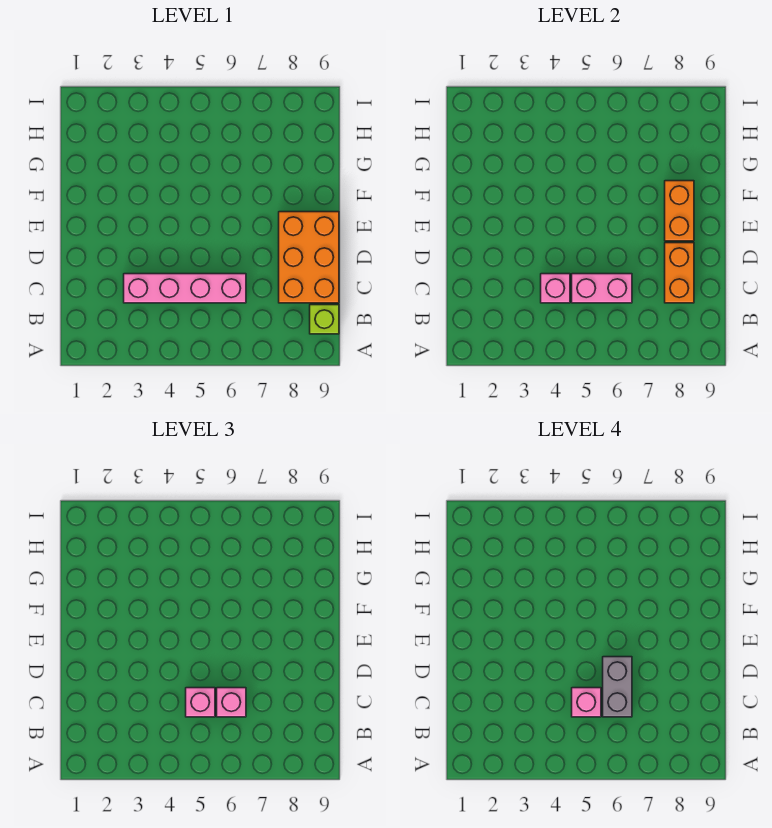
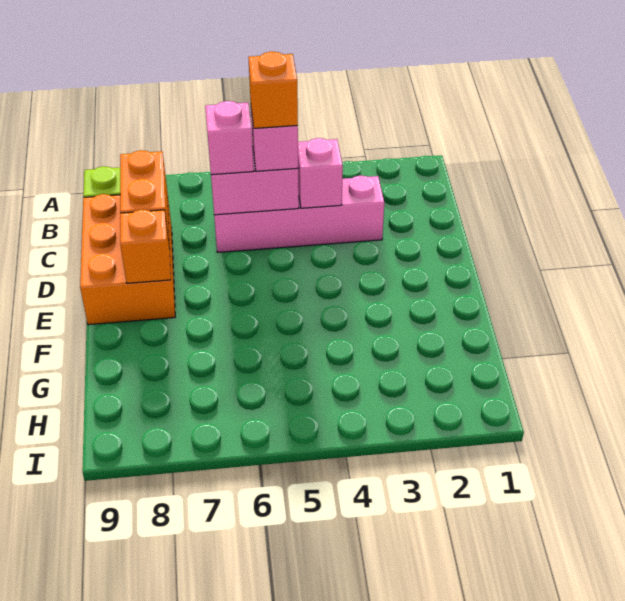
pink brick C5 level 4 -> orange brick C5 level 4
grey brick C6:D6 level 4 -> none
orange brick E8:F8 level 2 -> orange brick E8 level 2

